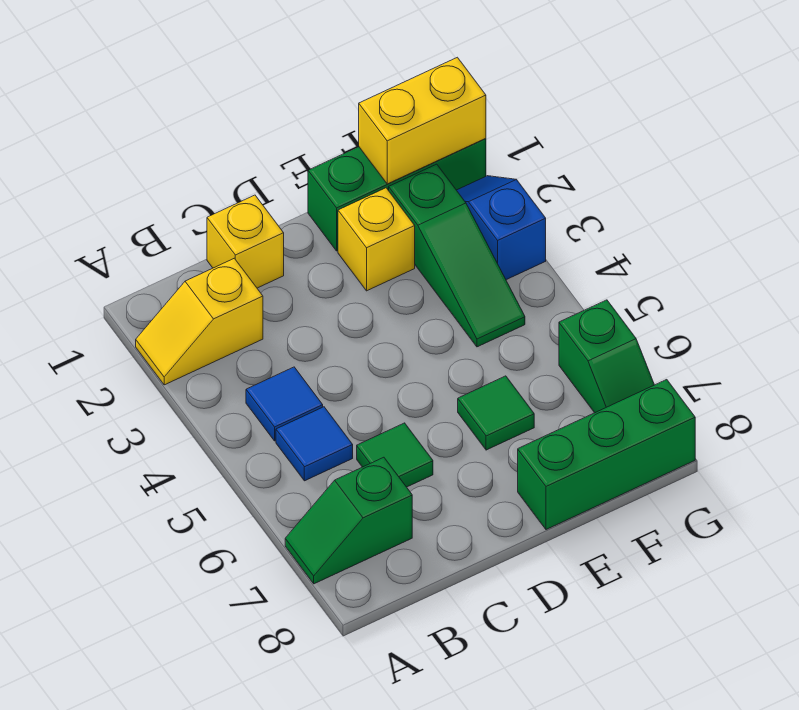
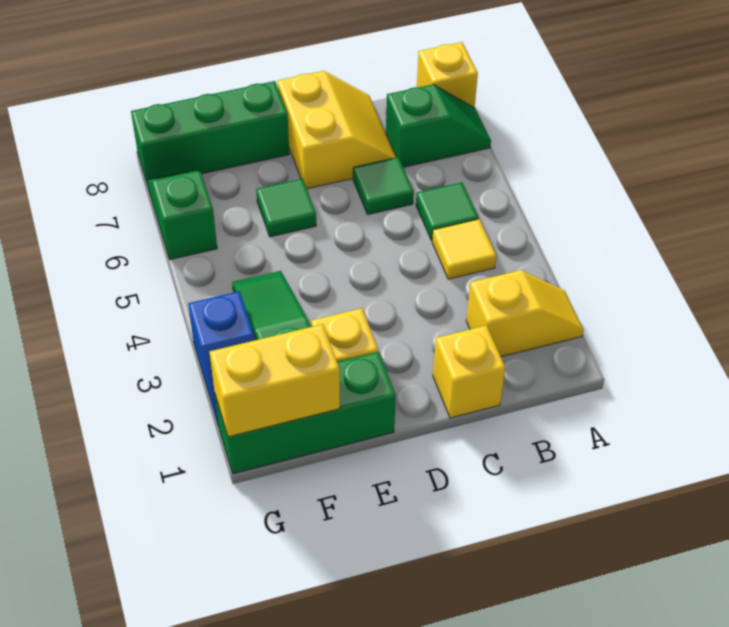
none -> yellow brick A8 level 1
blue tile B4 level 1 -> yellow tile B4 level 1
blue tile B5 level 1 -> green tile B5 level 1
none -> yellow slope C7:D8 level 1 top D

